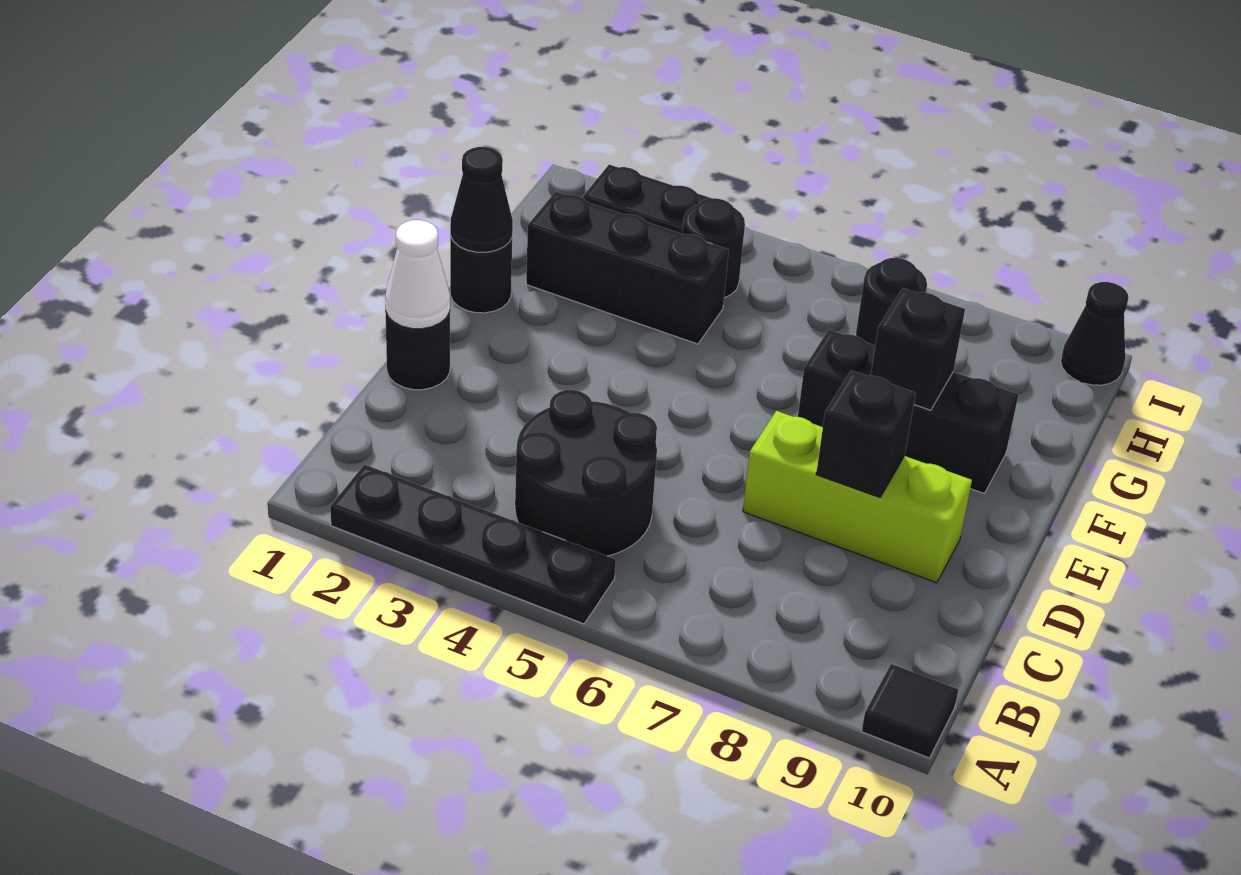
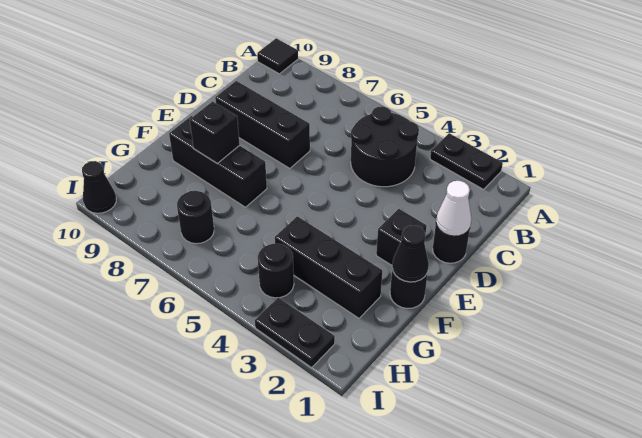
black plate A2:A5 level 1 -> black plate A2:A3 level 1
lime brick D7:D9 level 1 -> black brick D7:D9 level 1
black brick D8 level 2 -> black brick E2 level 1

